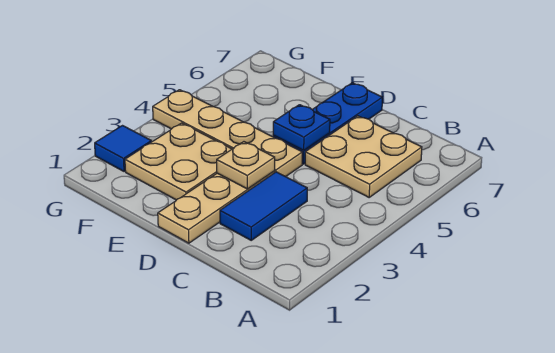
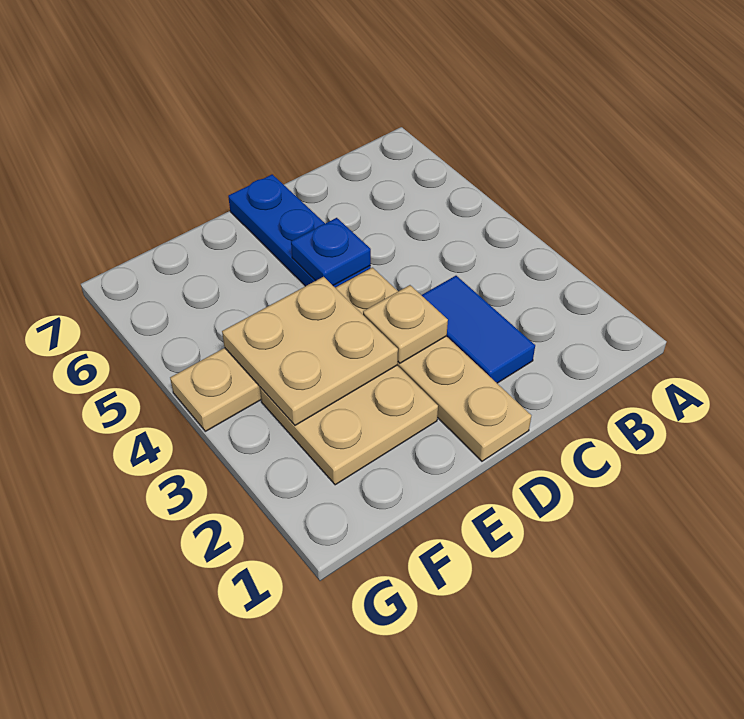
tan plate B5:C6 level 1 -> tan plate E3:F4 level 2
blue tile G2 level 1 -> none

